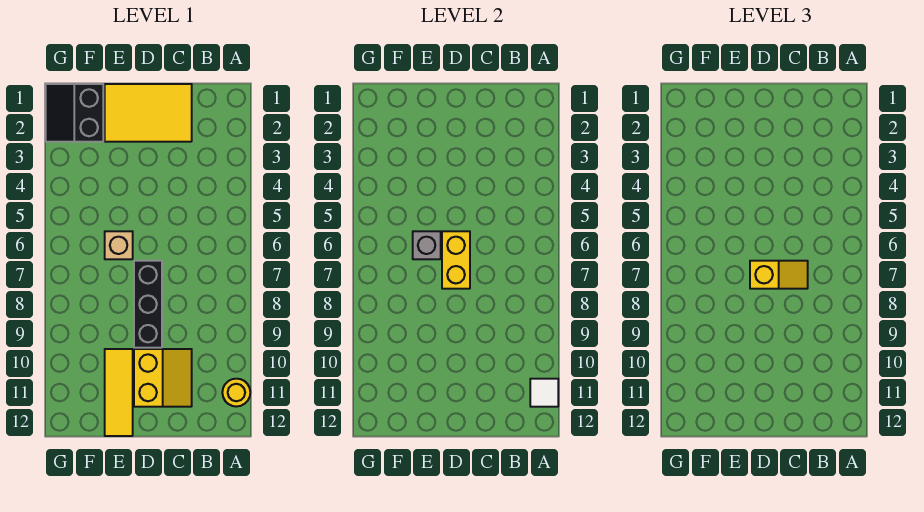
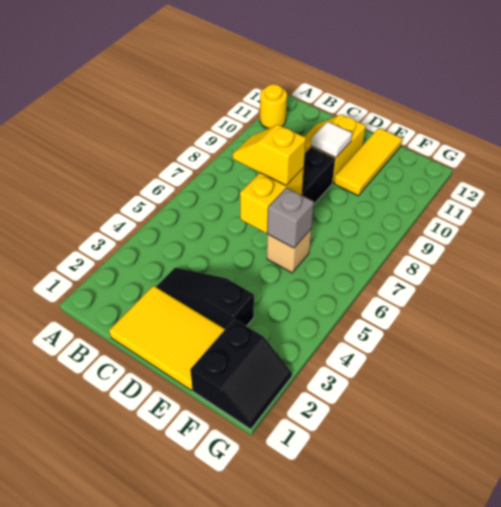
white tile A11 level 2 -> white tile D10 level 2
none -> black slope C3:E3 level 1 top E

